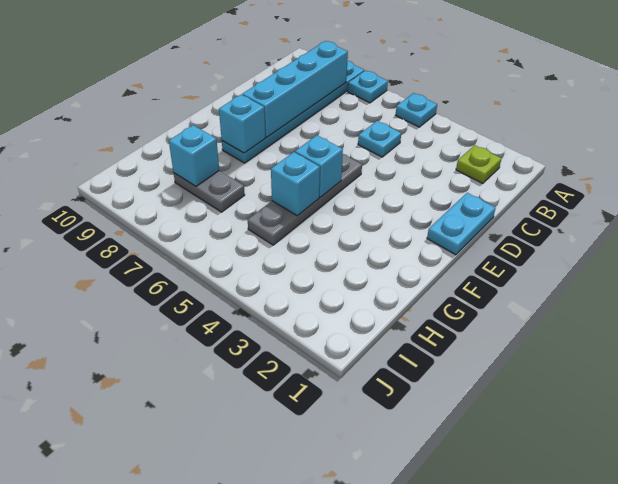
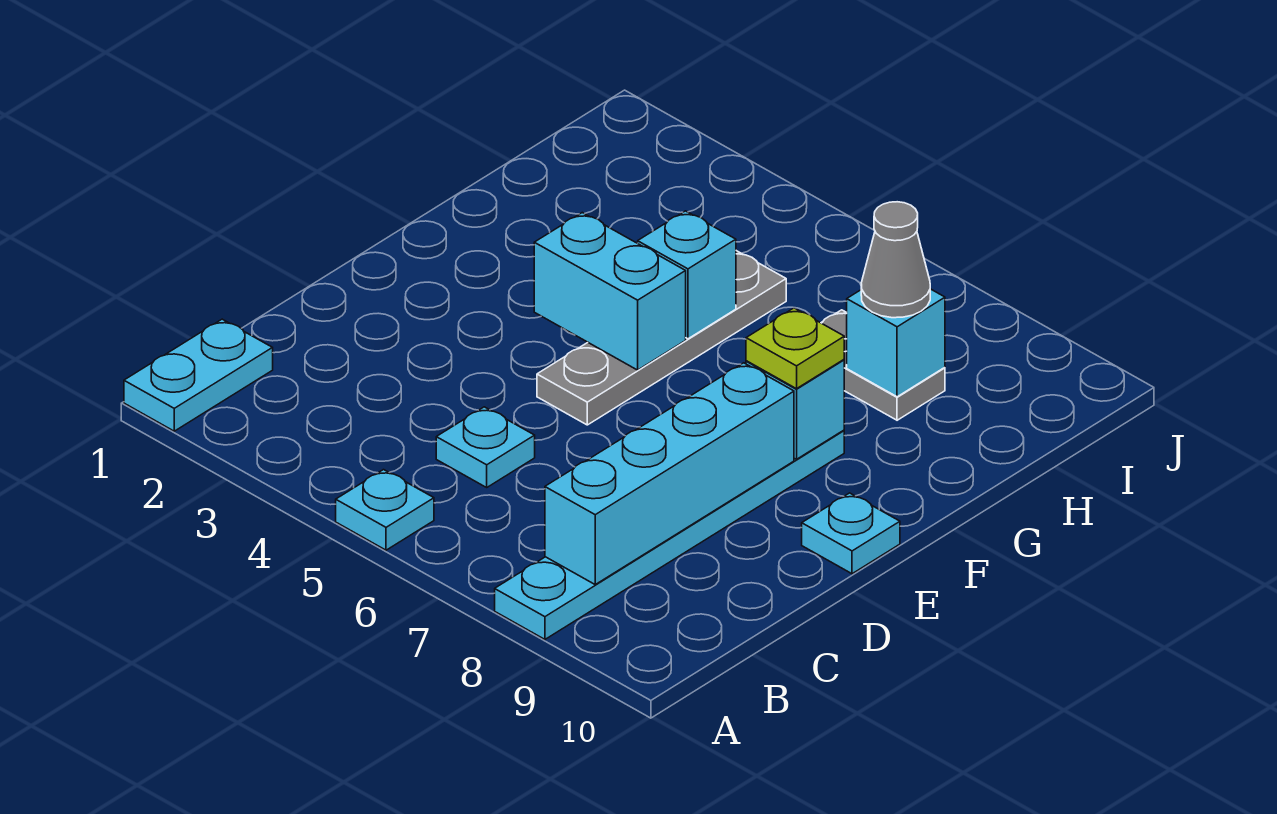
cyan plate A7 level 1 -> cyan plate E10 level 1
lime plate B2 level 1 -> lime plate F8 level 3
cyan plate D1:E1 level 1 -> cyan plate A1:B1 level 1
cyan brick F5 level 2 -> cyan brick F4:F5 level 2
none -> grey cone H8 level 3

